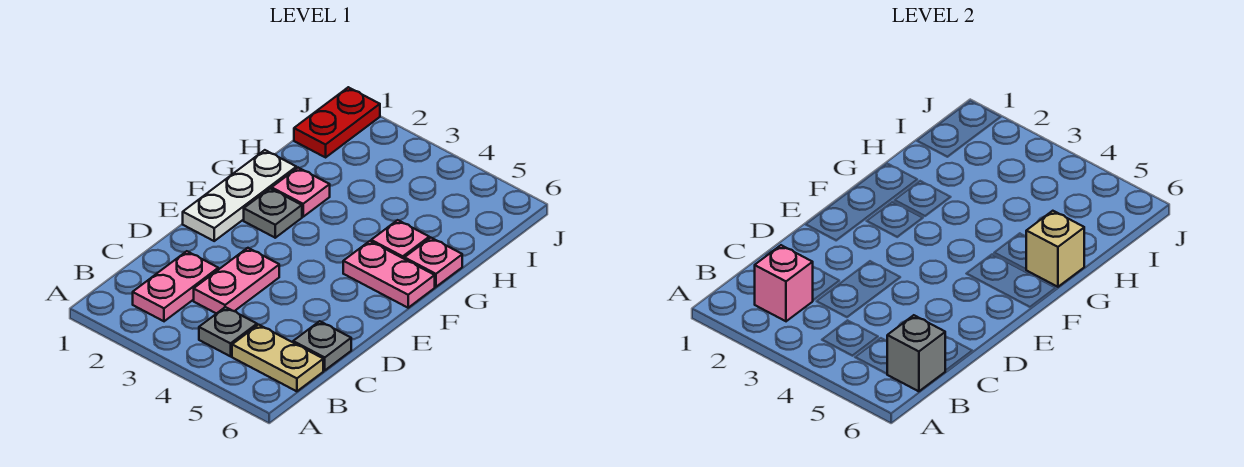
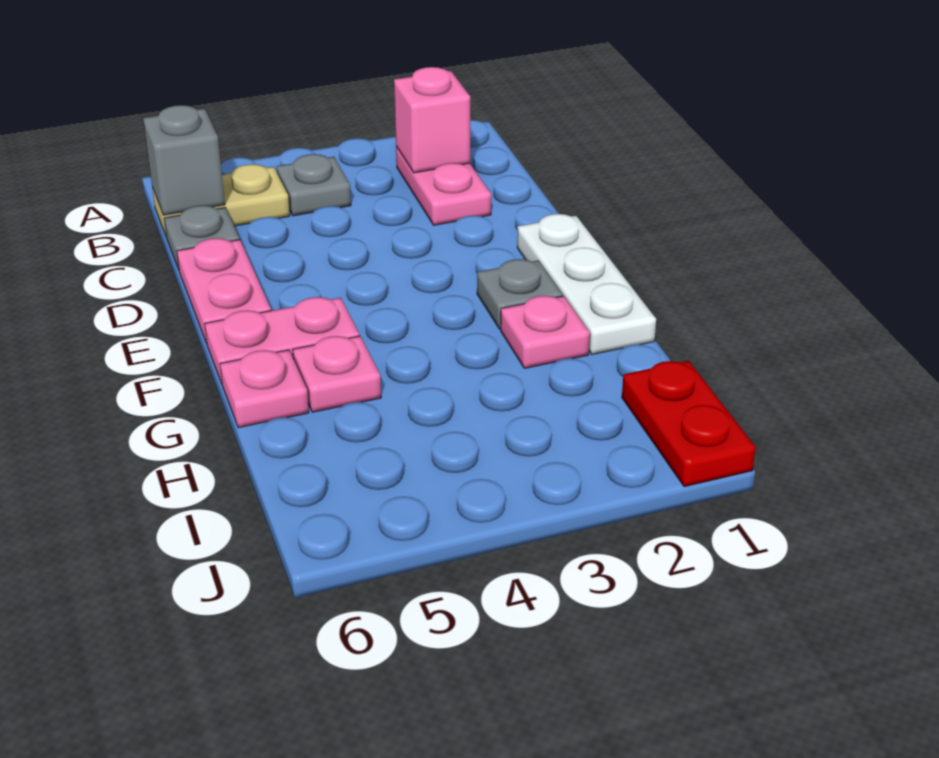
pink plate C3:D3 level 1 -> pink plate D6:E6 level 1
tan brick G6 level 2 -> none

